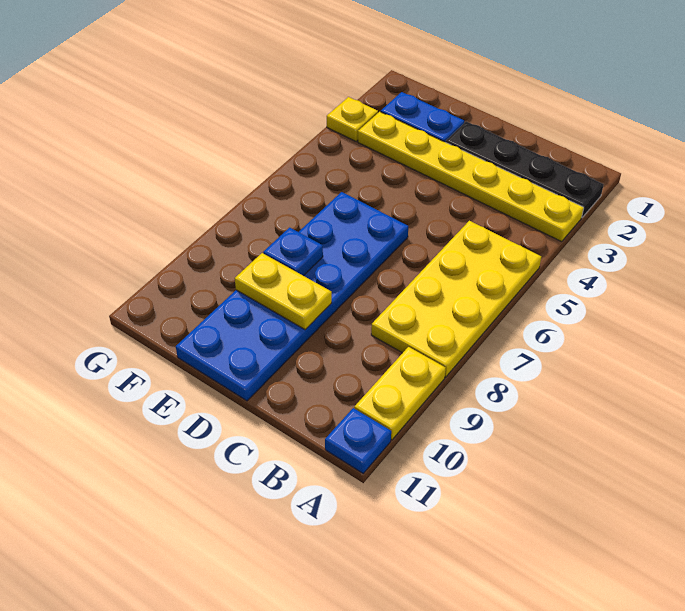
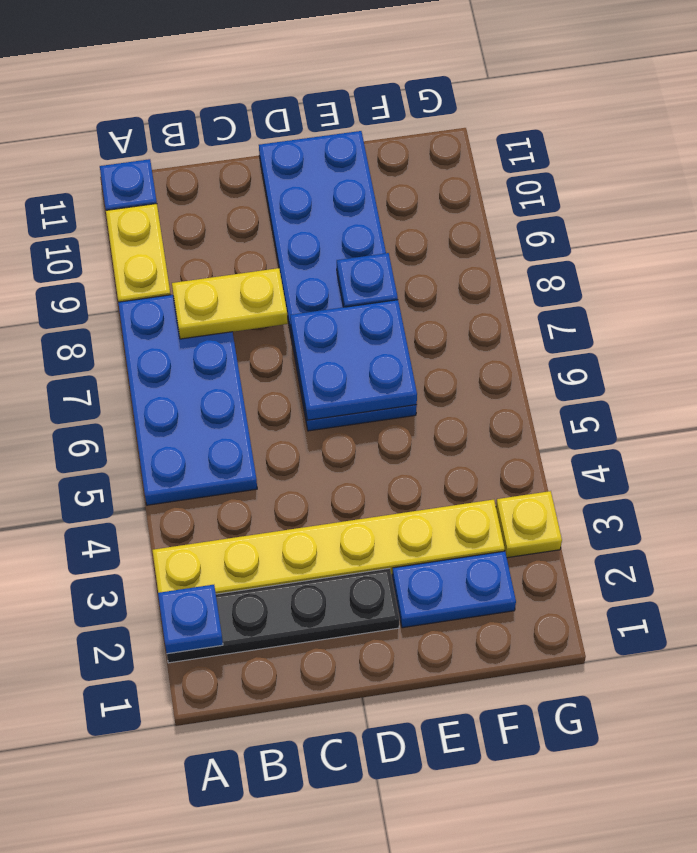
none -> blue plate A2 level 2
yellow plate A5:B8 level 1 -> blue plate A5:B8 level 1
none -> blue plate D6:E7 level 2
yellow plate D9:E9 level 2 -> yellow plate B8:C8 level 2

